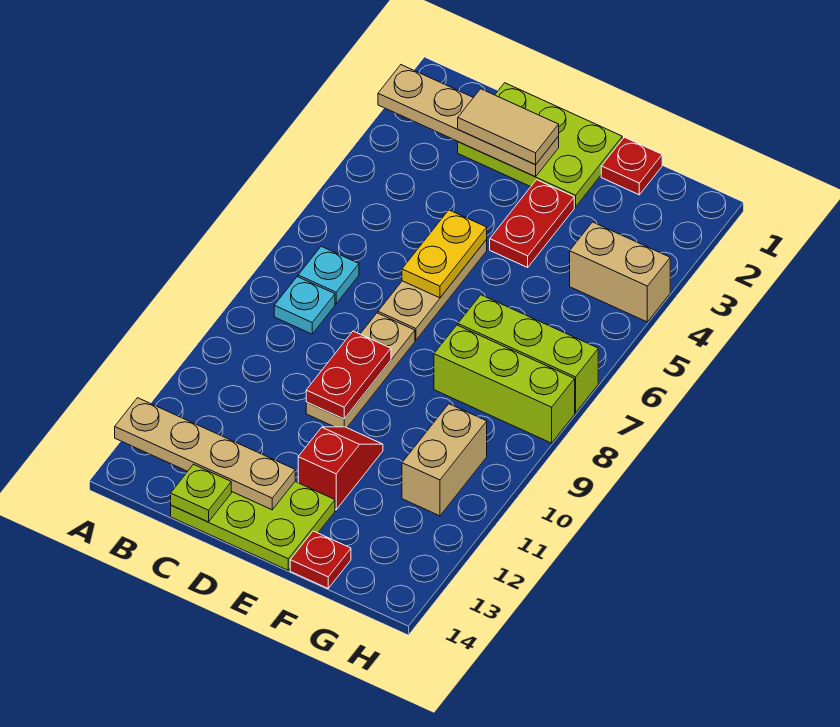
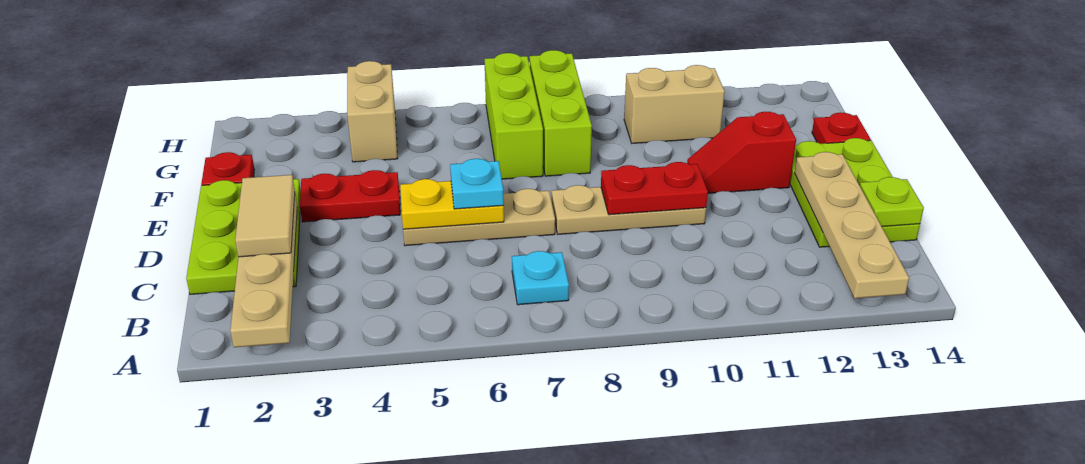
cyan plate B8 level 1 -> cyan plate D6 level 3

